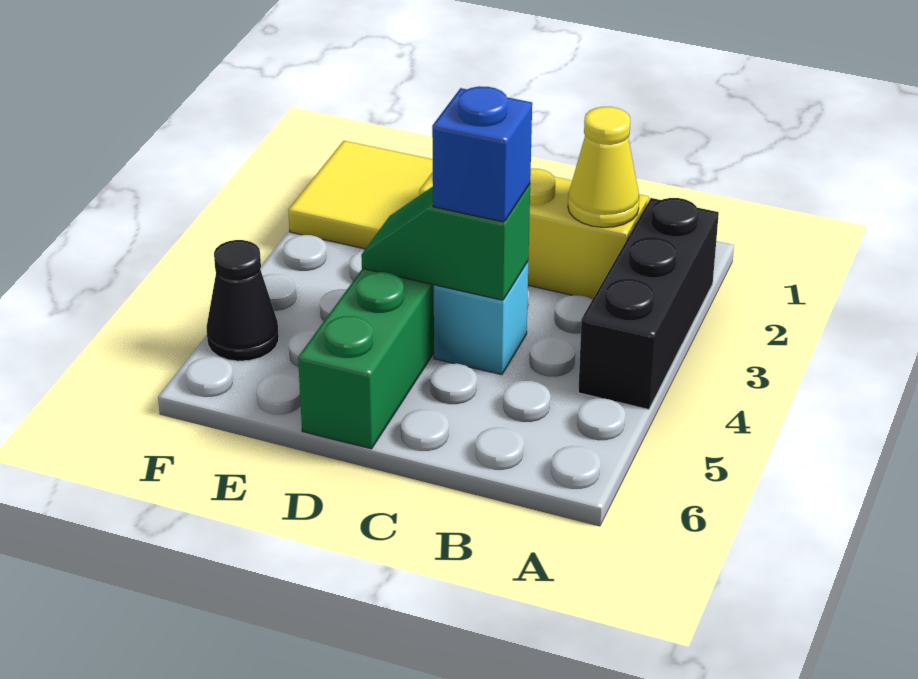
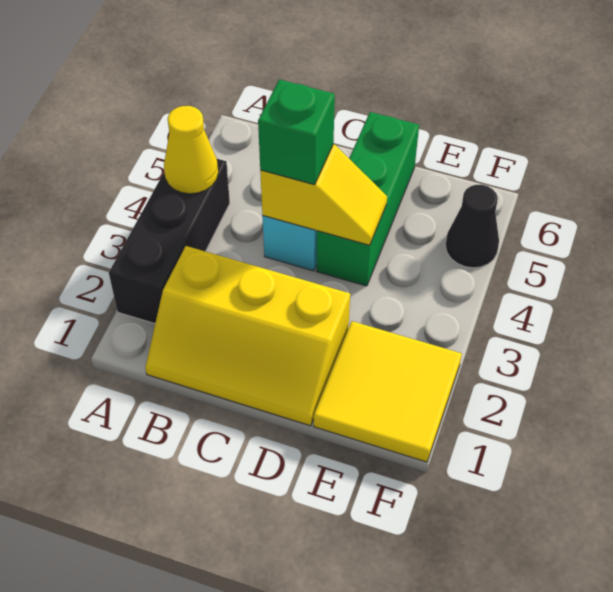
yellow cone B2 level 2 -> yellow cone A4 level 2
green slope C4:D4 level 2 top C -> yellow slope C4:D4 level 2 top C
blue brick C4 level 3 -> green brick C4 level 3

